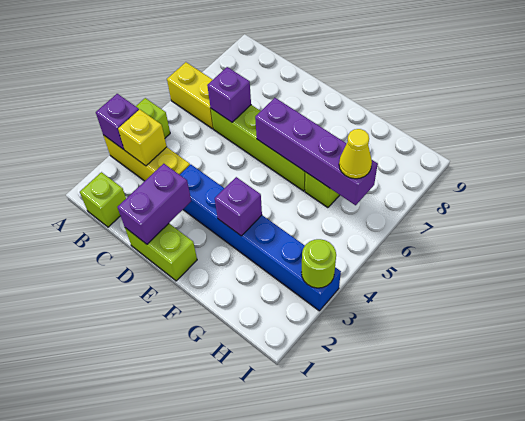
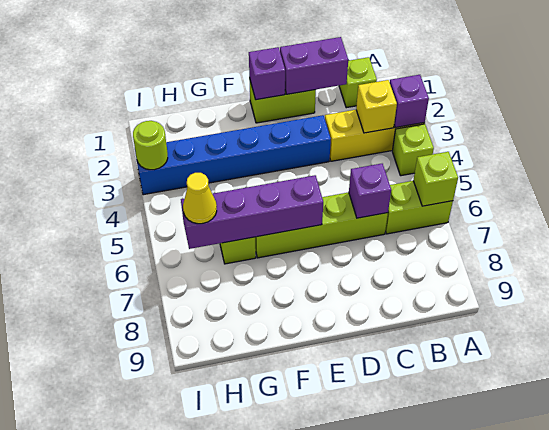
yellow brick A6:B6 level 1 -> lime brick A6:B6 level 1
none -> lime brick A6 level 2
purple brick D1:D2 level 2 -> purple brick C1:D1 level 2
purple brick F3 level 2 -> purple brick E1 level 2

